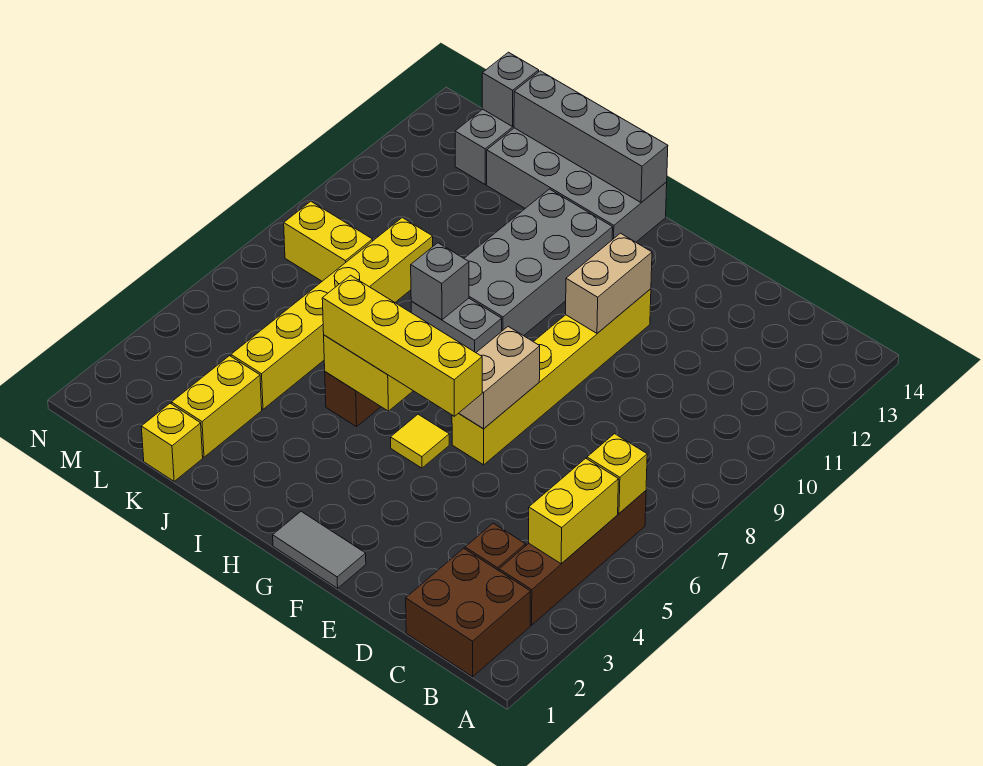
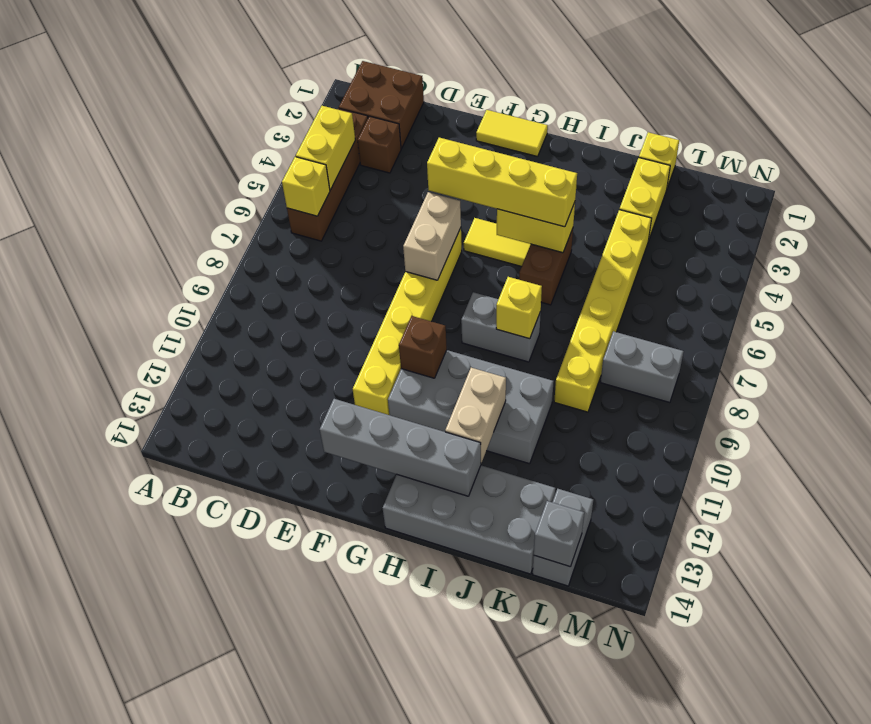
grey tile F1:G1 level 1 -> yellow tile F1:G1 level 1
tan brick F10:F11 level 2 -> tan brick I11:I12 level 2
yellow tile G5 level 1 -> yellow tile G5:H5 level 1
none -> brown brick G10 level 2
grey brick H9:I12 level 1 -> grey brick G10:J11 level 1
grey brick H14:K14 level 2 -> grey brick F13:I13 level 2
grey brick I8 level 2 -> yellow brick I8 level 2
yellow brick L8:M8 level 1 -> grey brick L8:M8 level 1

